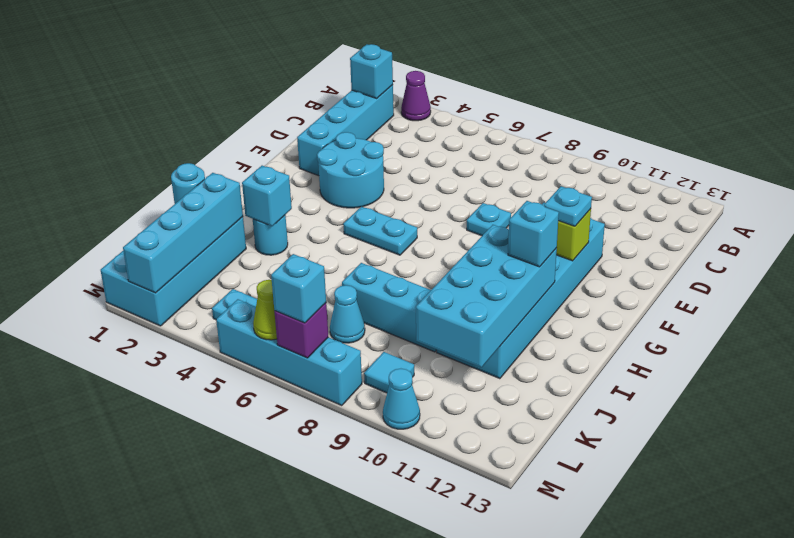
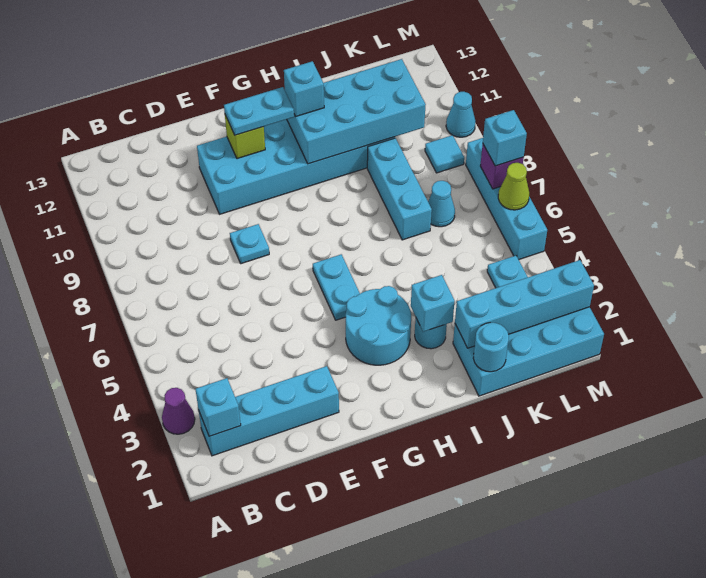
cyan round brick E3:F4 level 1 -> cyan round brick G3:H4 level 1
cyan plate F11 level 3 -> cyan plate F11:G11 level 3

